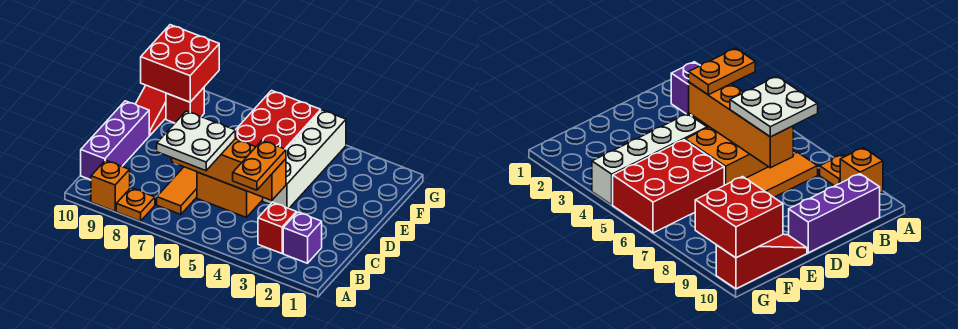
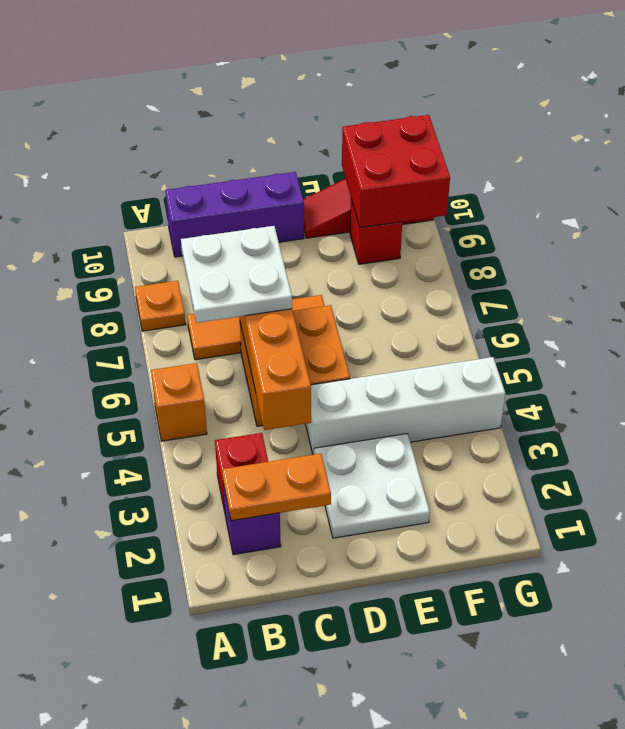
orange brick A9 level 1 -> orange brick A5 level 1
orange plate B4:C4 level 3 -> orange plate B2:C2 level 2
none -> white plate D2:E3 level 1
red brick E5:G6 level 1 -> none

